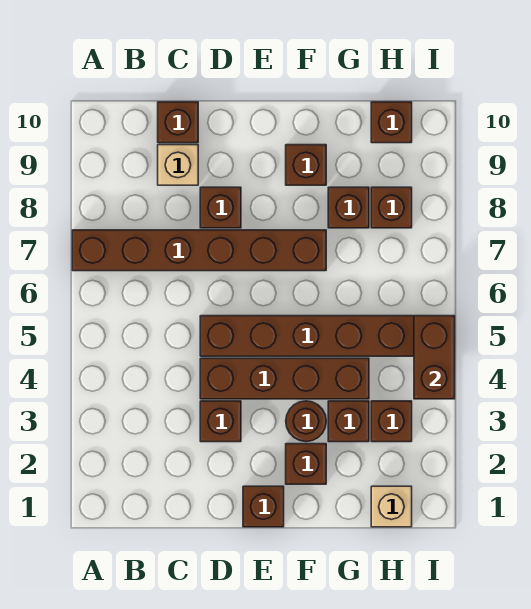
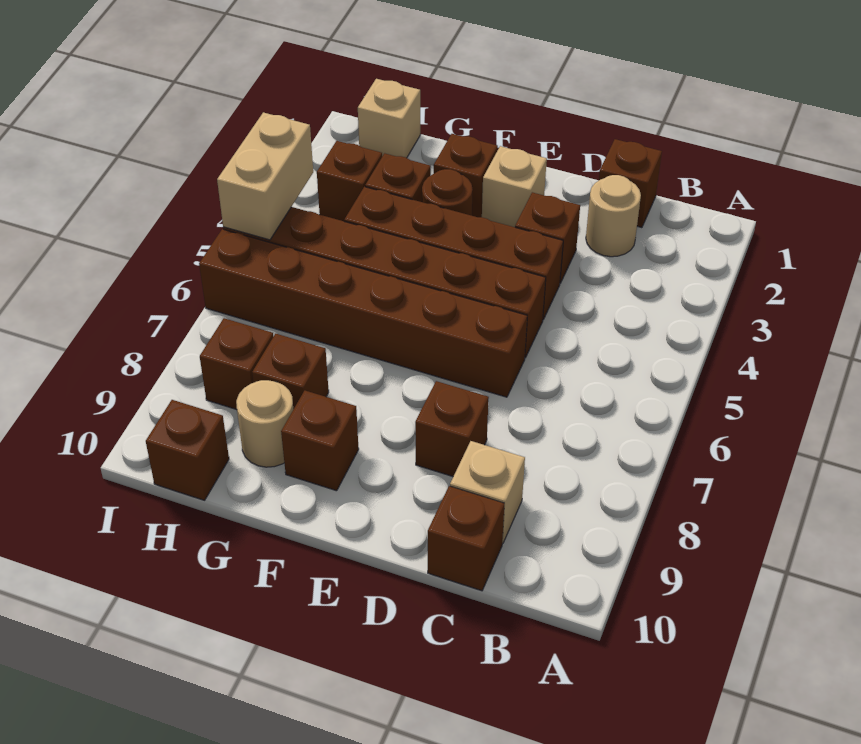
brown brick A7:F7 level 1 -> brown brick D6:I6 level 1
none -> tan round brick C2 level 1
brown brick E1 level 1 -> brown brick C1 level 1
none -> tan brick E2 level 1
none -> tan round brick G9 level 1
brown brick I4:I5 level 2 -> tan brick I4:I5 level 2

